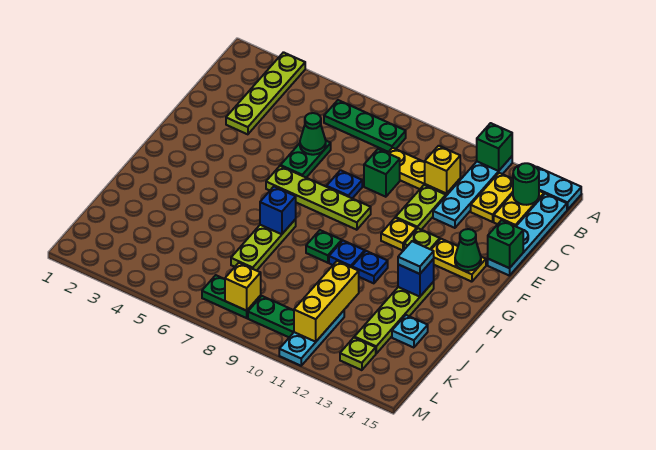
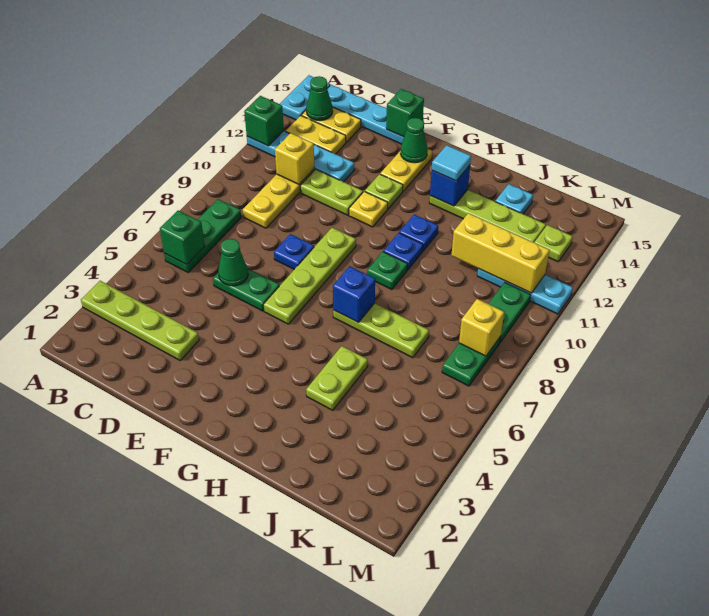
green round brick B14 level 2 -> green cone B14 level 2
green brick D9 level 1 -> green brick B6 level 2
none -> lime plate I4:I5 level 1

